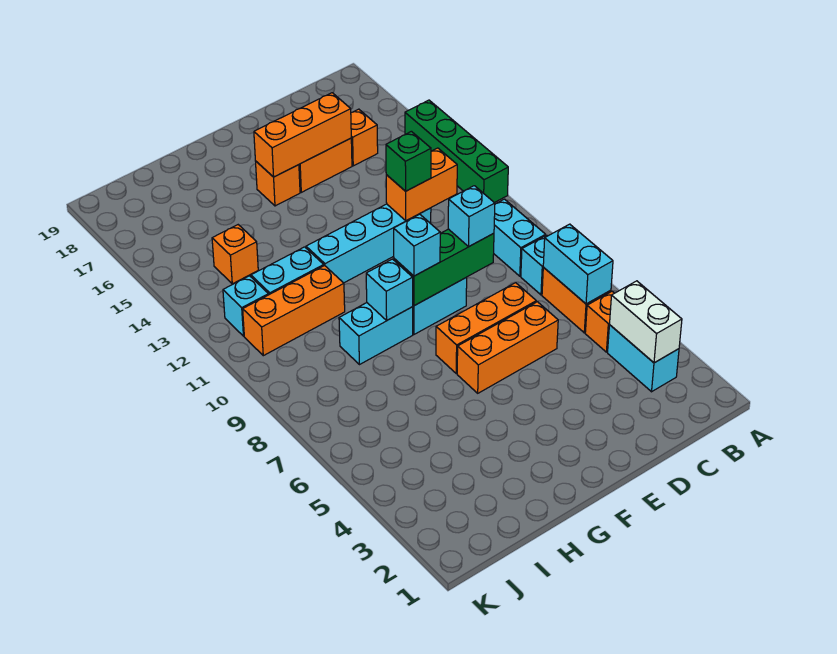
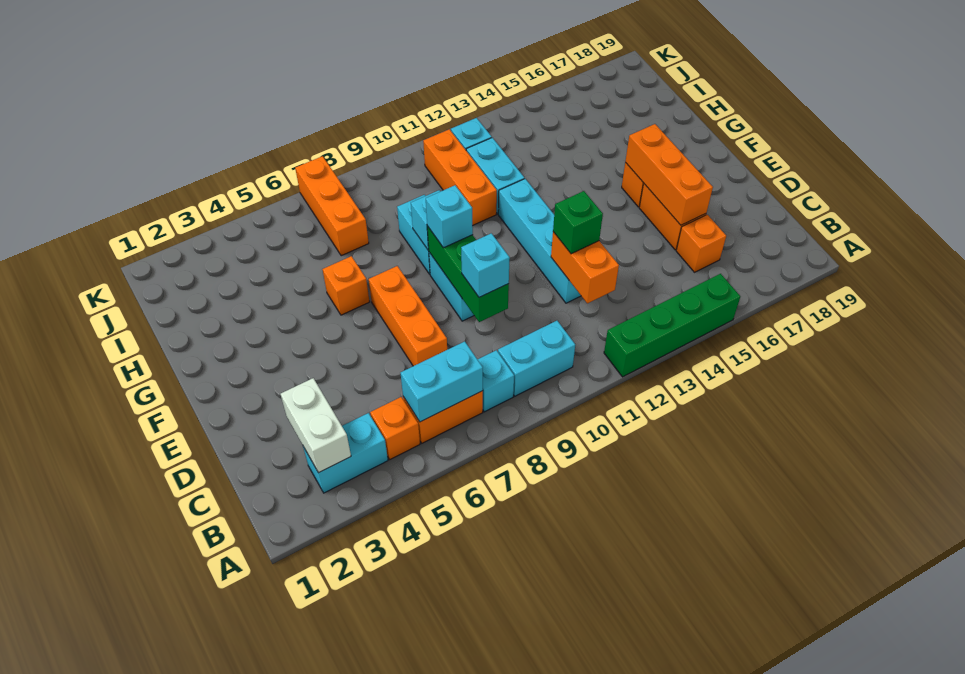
white brick B3:B4 level 2 -> white brick B3:C3 level 2
orange brick D6:F6 level 1 -> orange brick I7:K7 level 1
orange brick I14 level 1 -> orange brick G6 level 1

